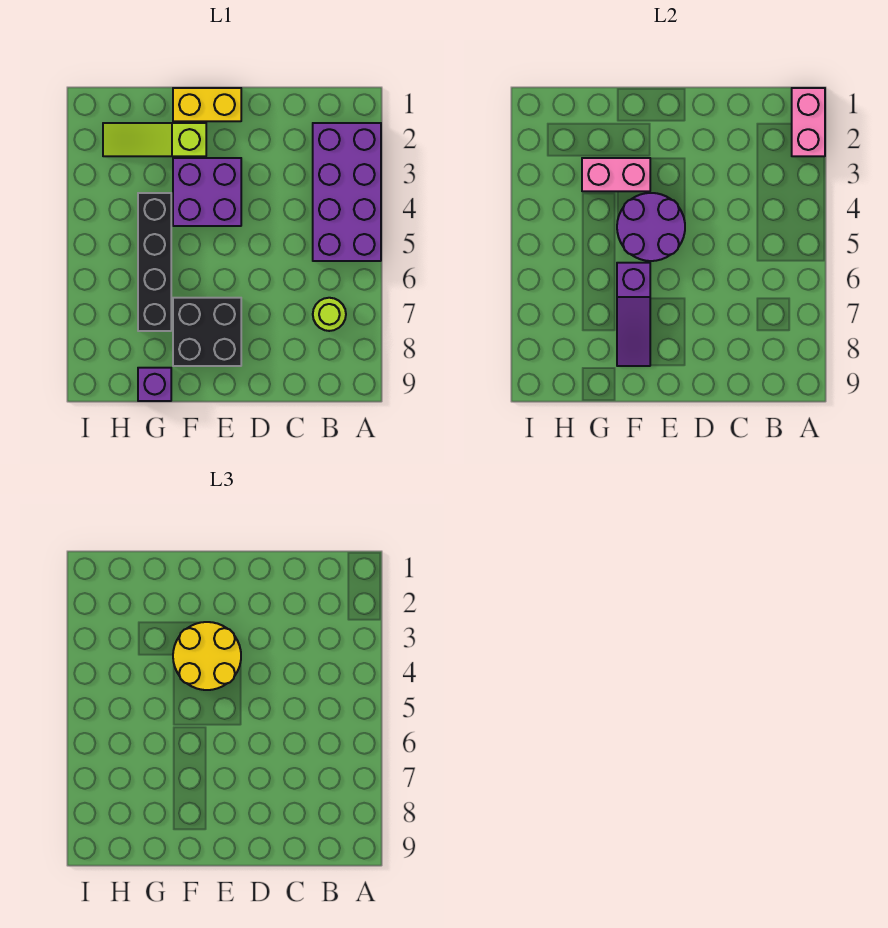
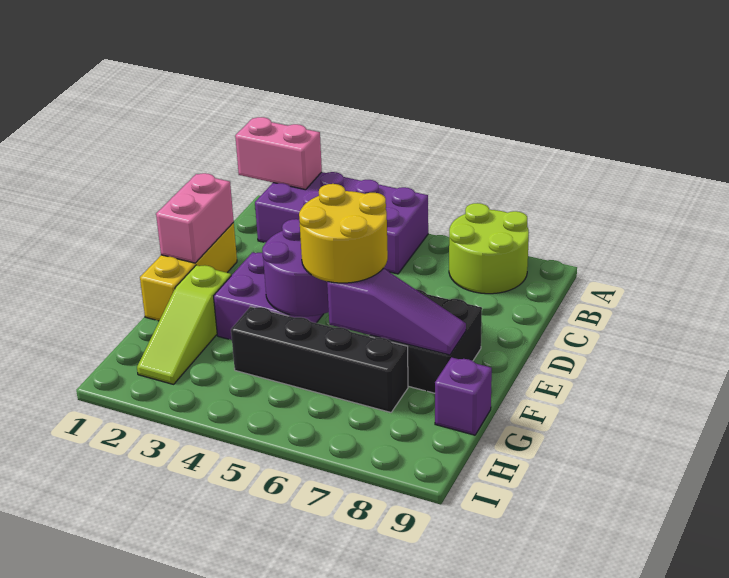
lime round brick B7 level 1 -> lime round brick A7:B8 level 1
yellow brick E1:F1 level 1 -> yellow brick D1:F1 level 1
yellow round brick E3:F4 level 3 -> yellow round brick E5:F6 level 3
pink brick F3:G3 level 2 -> pink brick D1:E1 level 2

